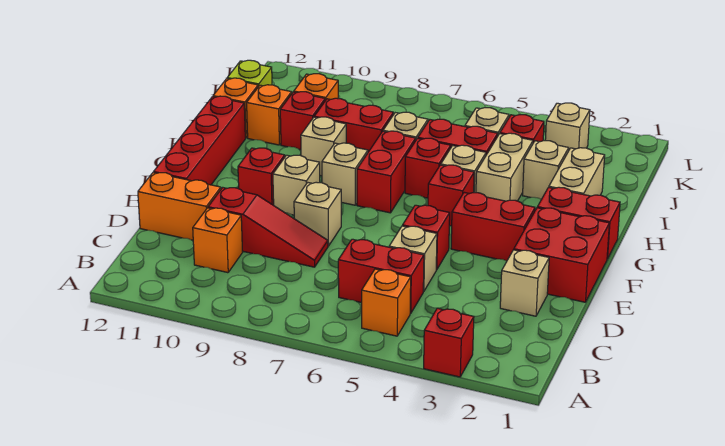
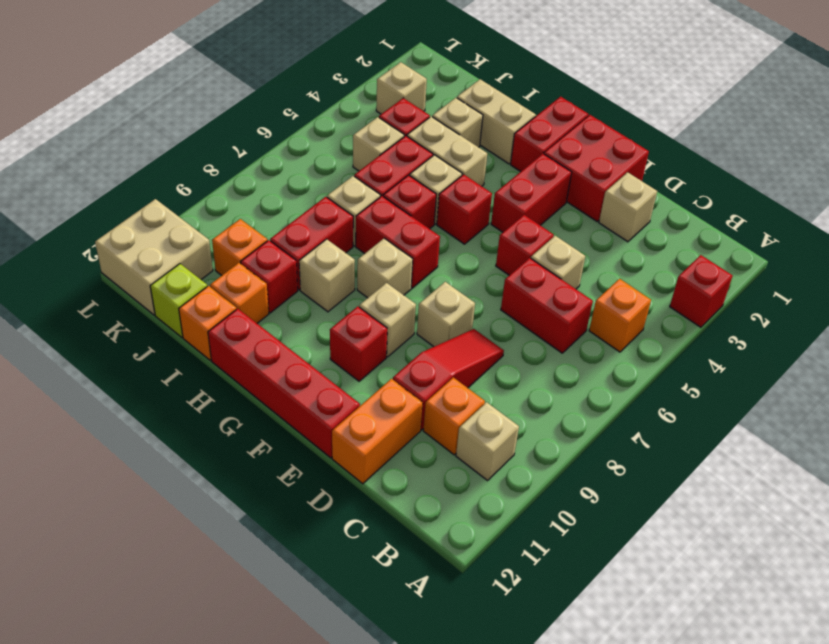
none -> tan brick B10 level 1
red brick C5:C6 level 1 -> red brick C6:D6 level 1
none -> tan brick K11:L12 level 1

